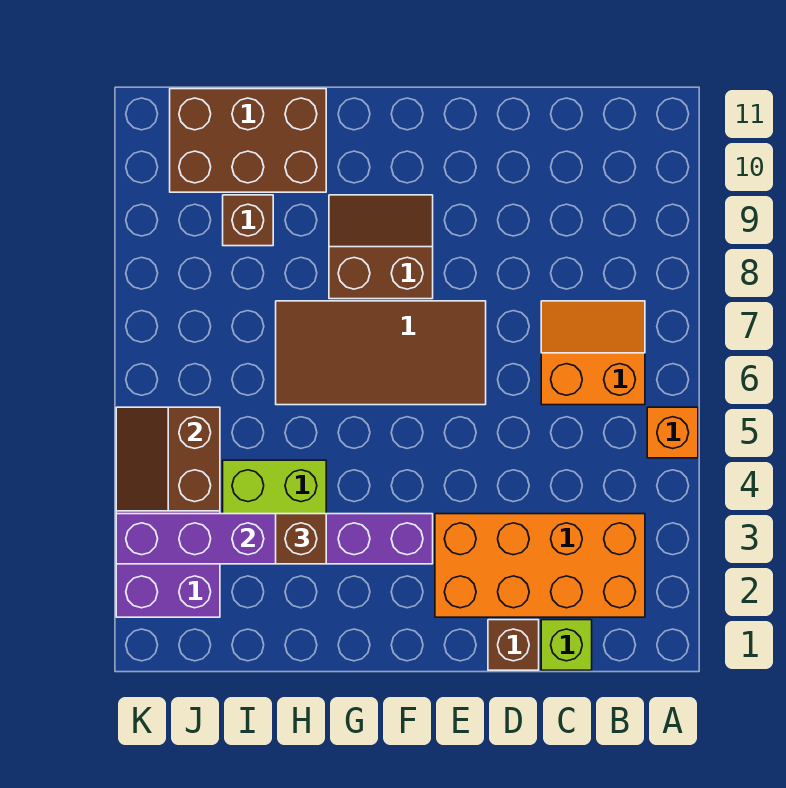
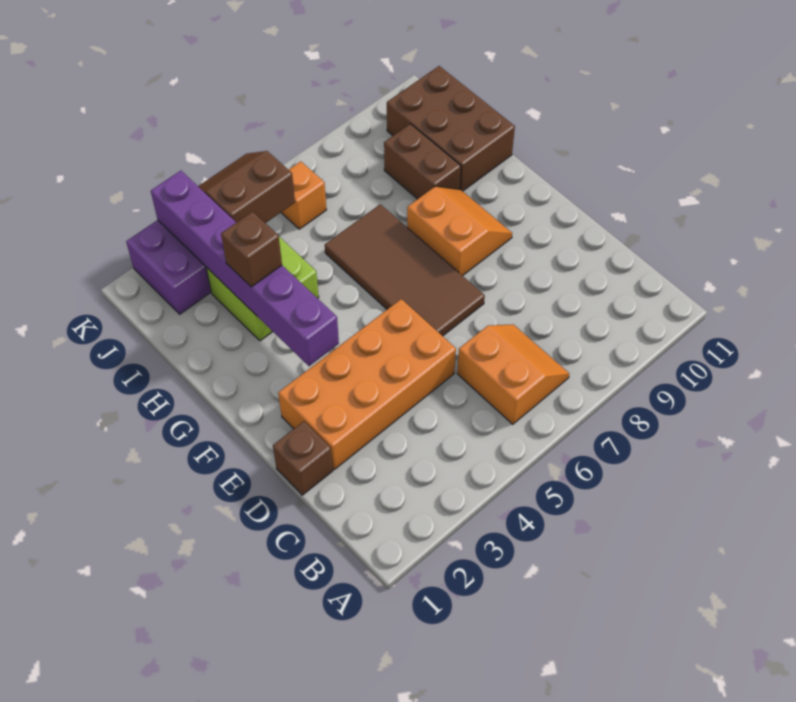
orange brick A5 level 1 -> orange brick J6 level 1
orange brick B2:E3 level 1 -> orange brick D2:E5 level 1
lime brick C1 level 1 -> none
brown slope F8:G9 level 1 top 8 -> orange slope F8:G9 level 1 top 8
brown brick I9 level 1 -> brown brick H9:I9 level 1

